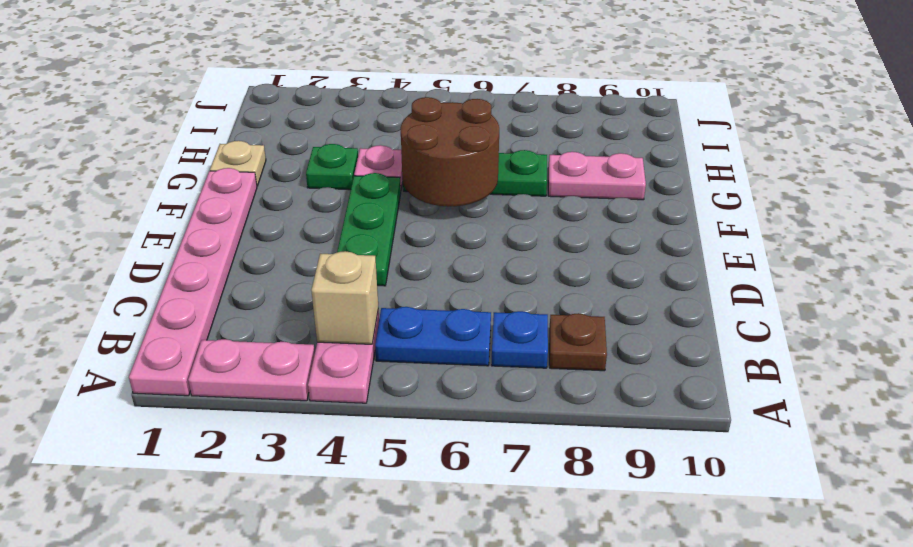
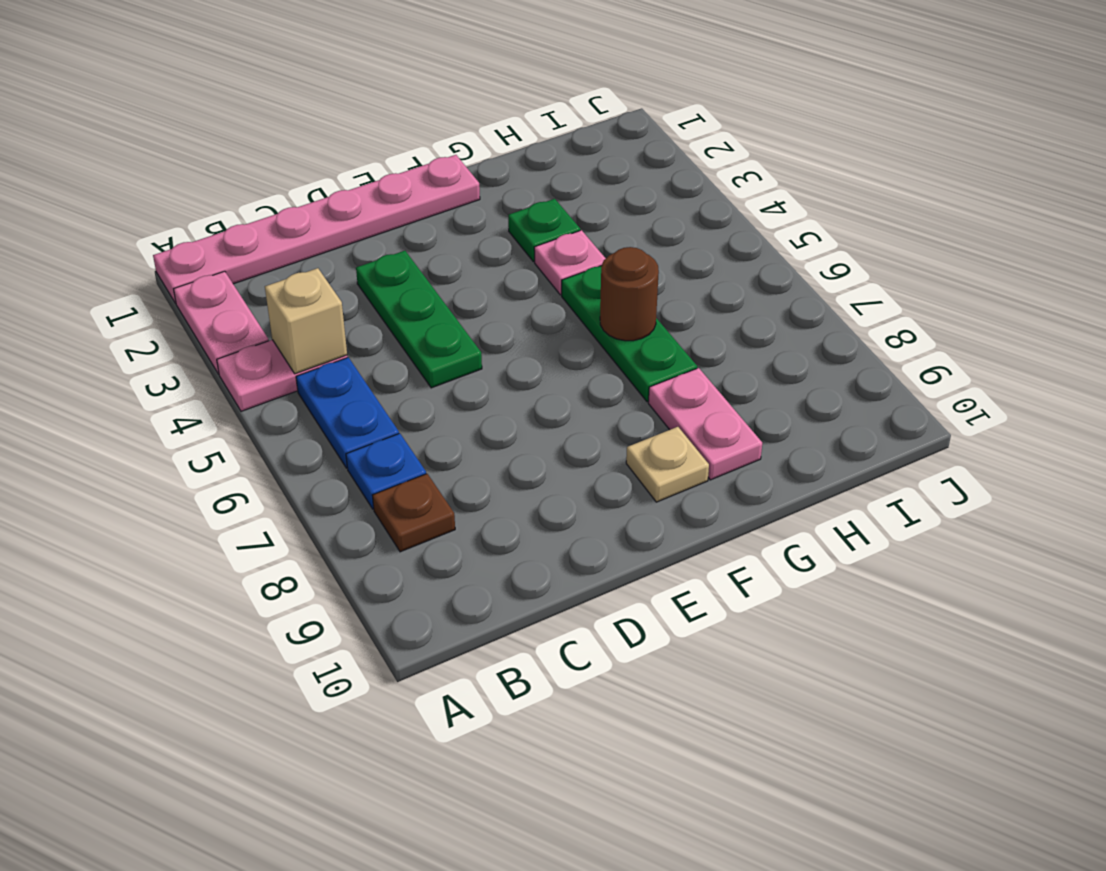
green plate D4:F4 level 1 -> green plate D3:D5 level 1
brown round brick F5:G6 level 2 -> brown round brick G6 level 2
tan plate G1 level 1 -> tan plate F9 level 1

